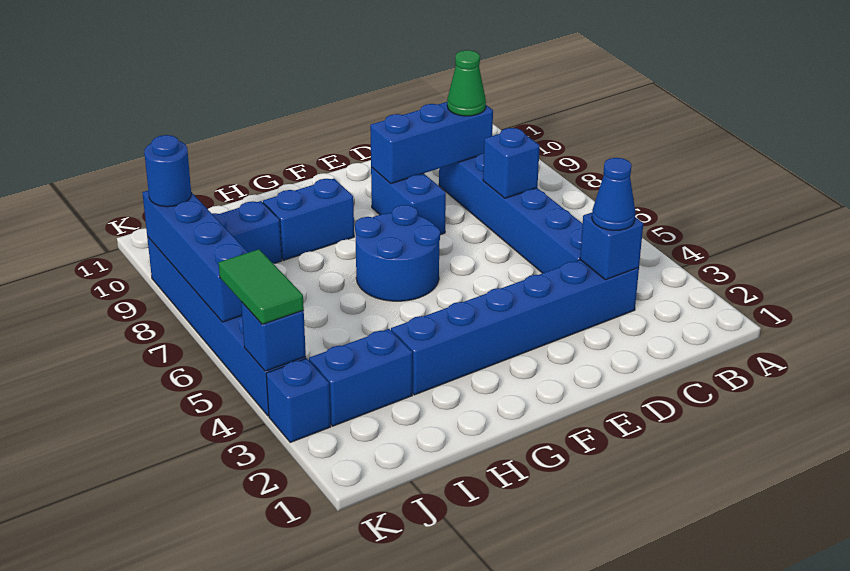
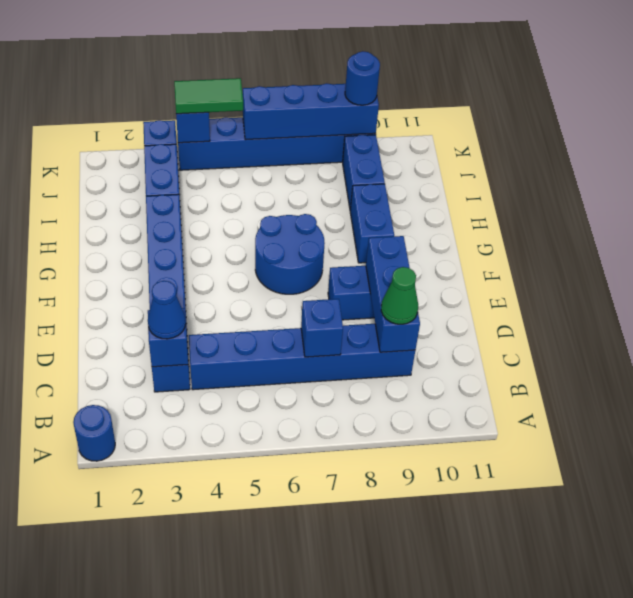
none -> blue round brick A1 level 1

